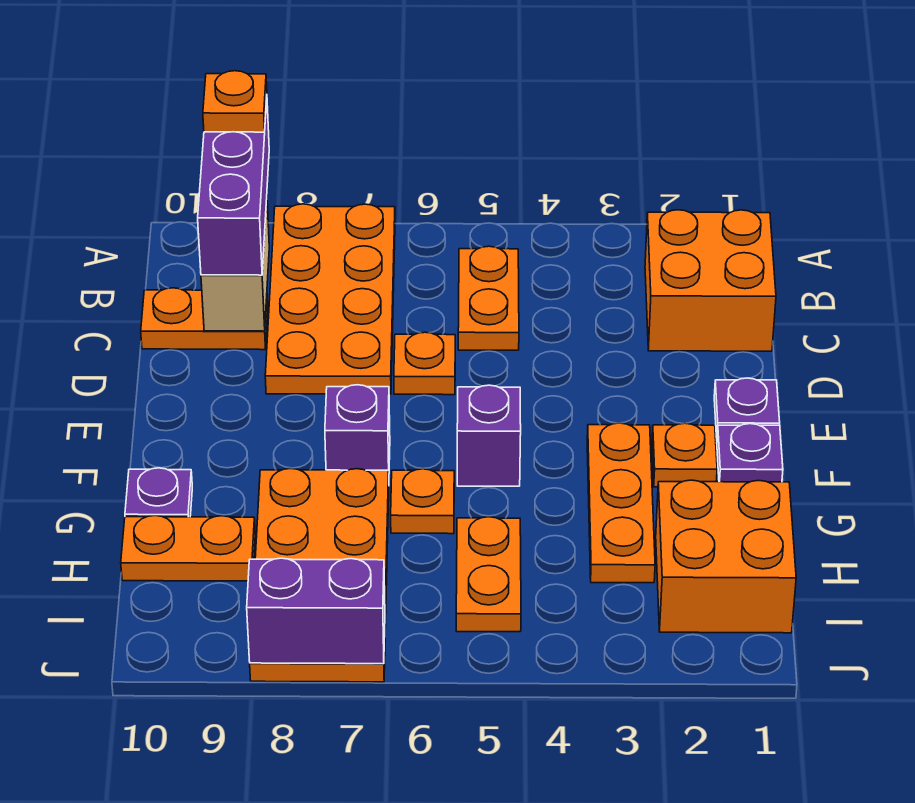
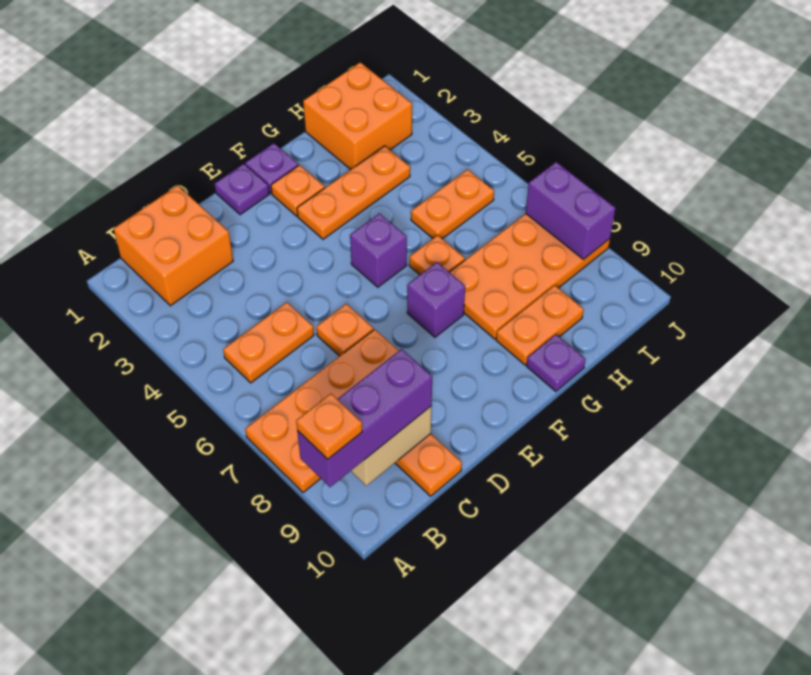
orange plate H9:H10 level 1 -> orange plate G9:H9 level 1

